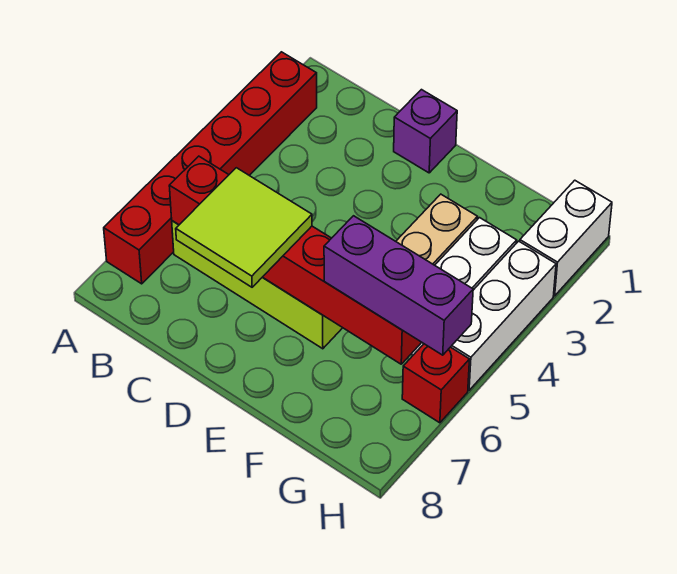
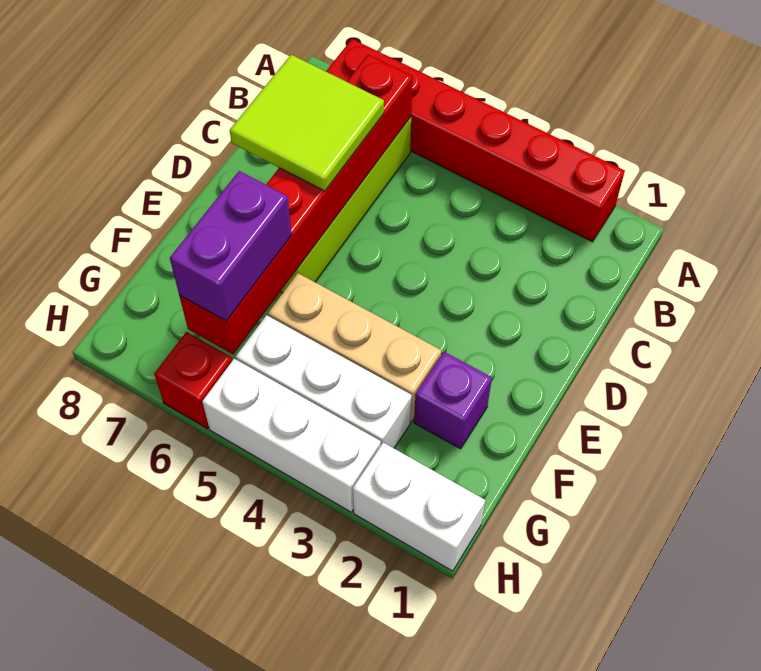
purple brick D1 level 1 -> purple brick F2 level 1
purple brick F6:H6 level 3 -> purple brick F6:G6 level 3

